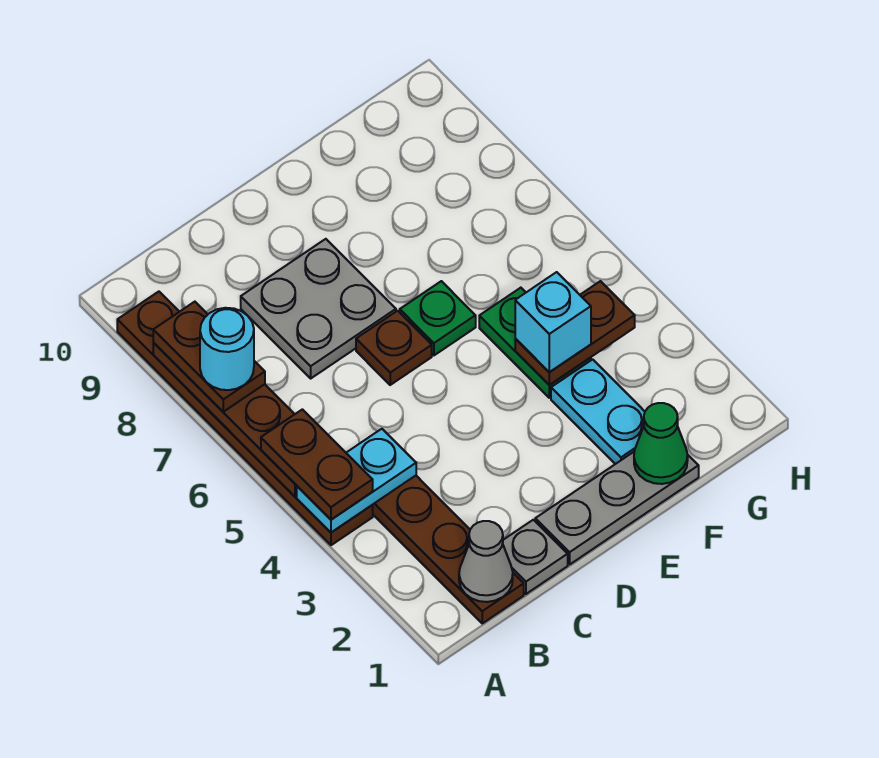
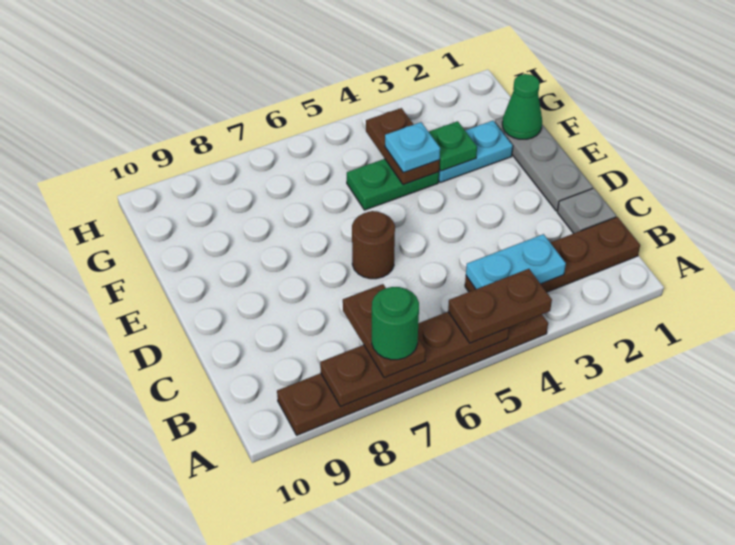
cyan plate A4:B4 level 2 -> cyan plate B3:B4 level 2
brown plate A7:A8 level 3 -> brown plate A7:B7 level 3
cyan round brick A7 level 4 -> green round brick A7 level 4
grey cone B1 level 2 -> none
grey plate C7:D8 level 1 -> none
brown plate D6 level 1 -> brown round brick D6 level 1
green plate E6 level 1 -> green plate F3 level 2
cyan brick F4 level 3 -> cyan plate F4 level 3

